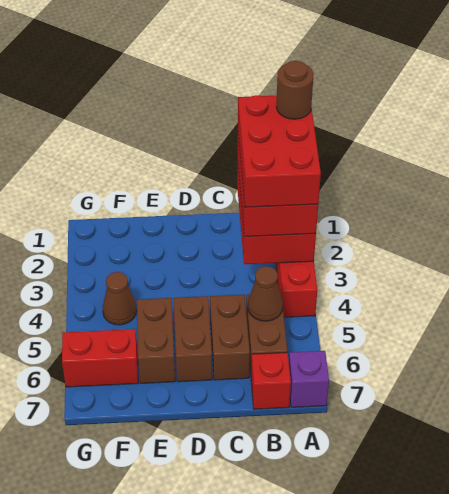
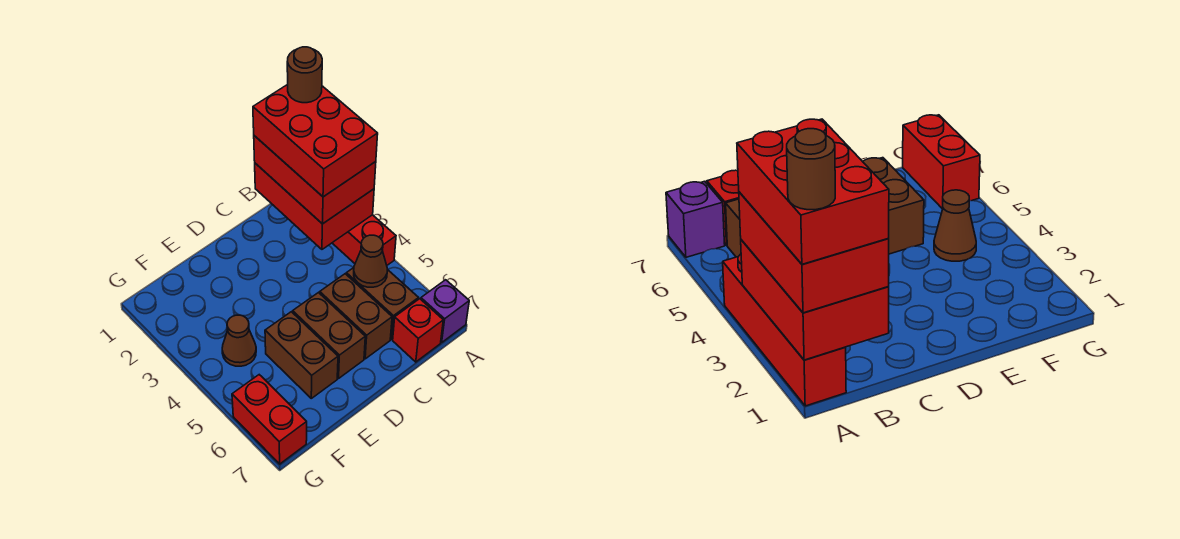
red brick F6:G6 level 1 -> red brick G6:G7 level 1

